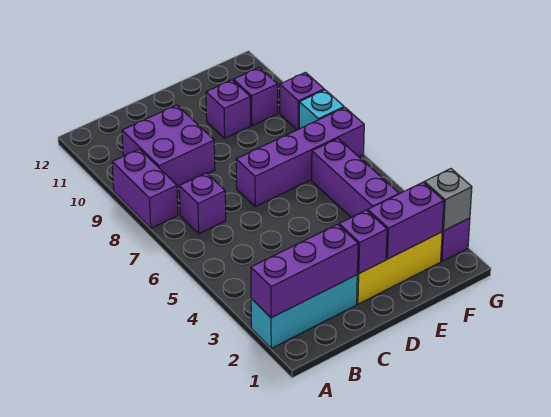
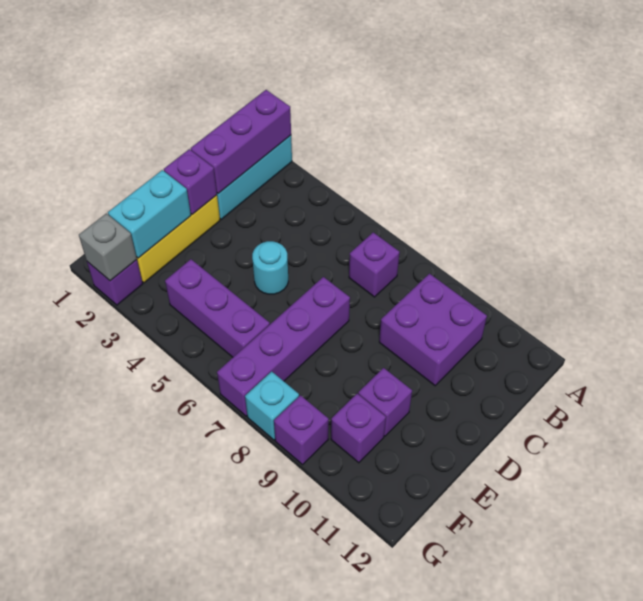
purple brick A8:A9 level 1 -> none
none -> cyan round brick D5 level 1
purple brick E2:F2 level 2 -> cyan brick E2:F2 level 2

